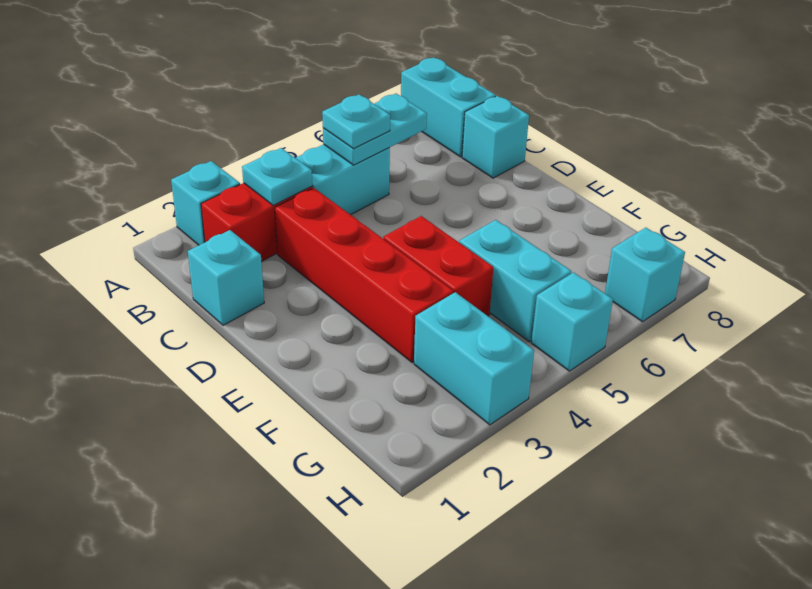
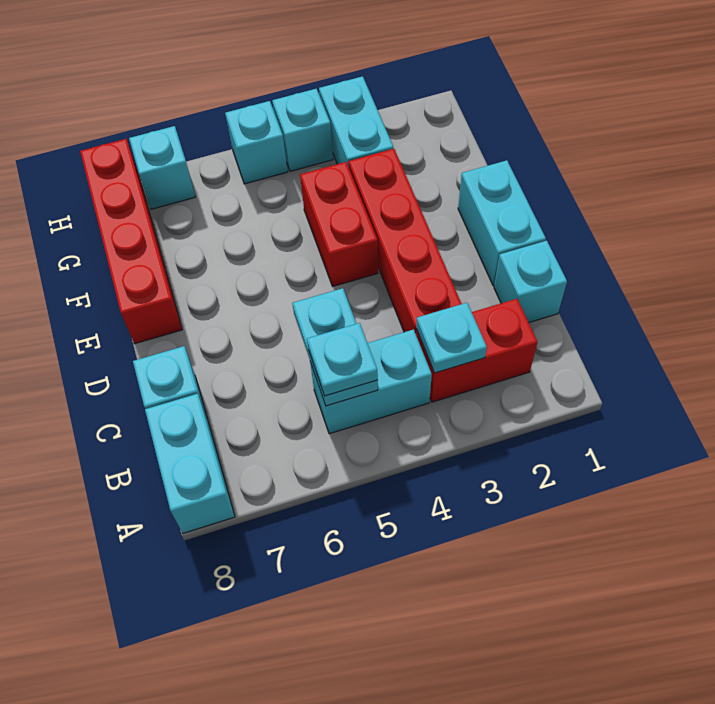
cyan brick A2 level 1 -> cyan brick H4 level 1
cyan plate B5:B6 level 2 -> cyan plate B5:C5 level 2
none -> red brick E8:H8 level 1
cyan brick F5:G5 level 1 -> cyan brick D1:E1 level 1

